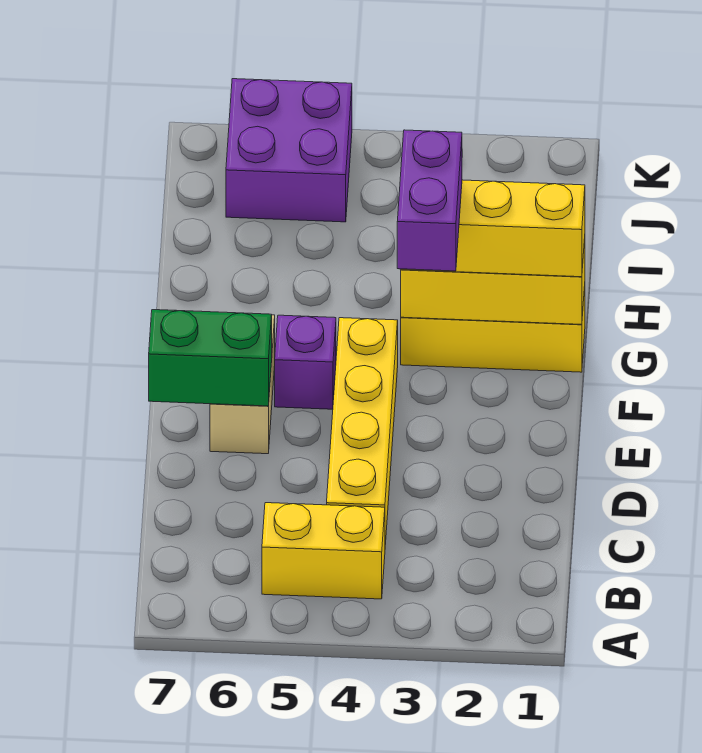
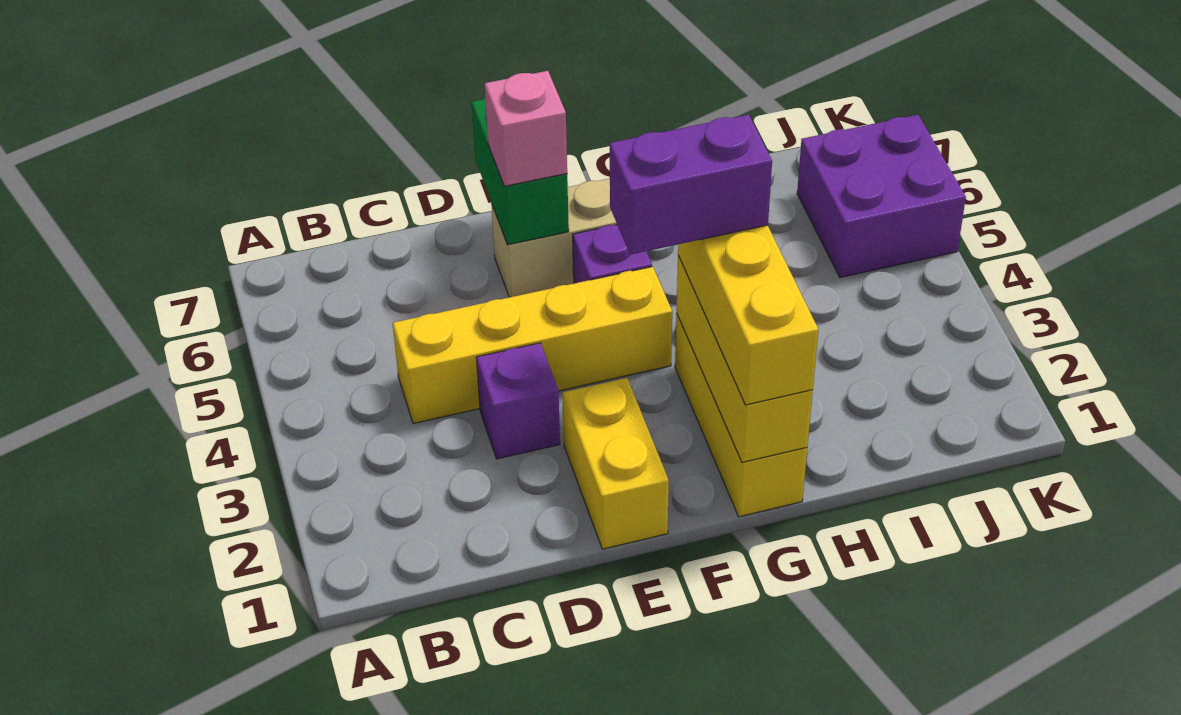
yellow brick B4:B5 level 1 -> yellow brick E1:E2 level 1
none -> purple brick D3 level 1
none -> pink brick E6 level 3

